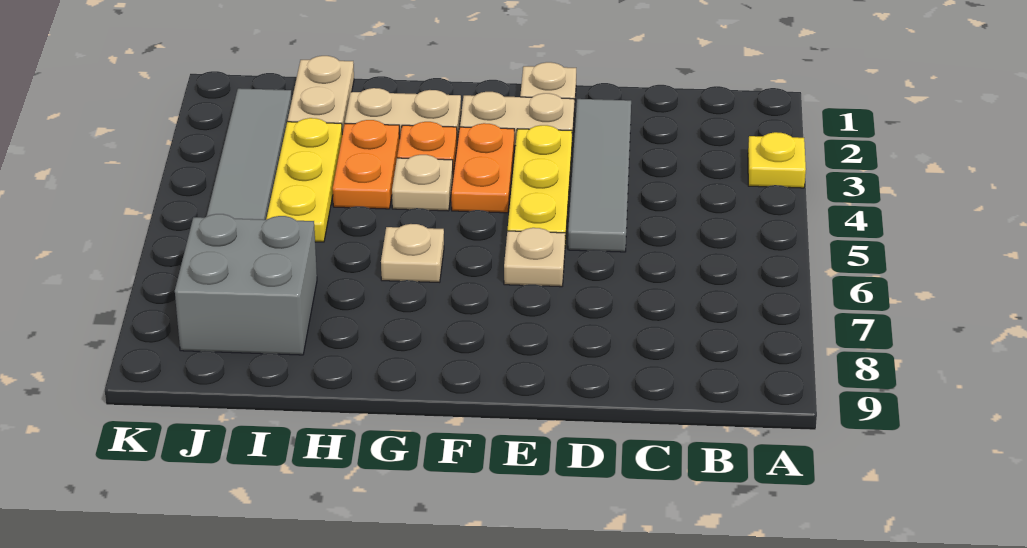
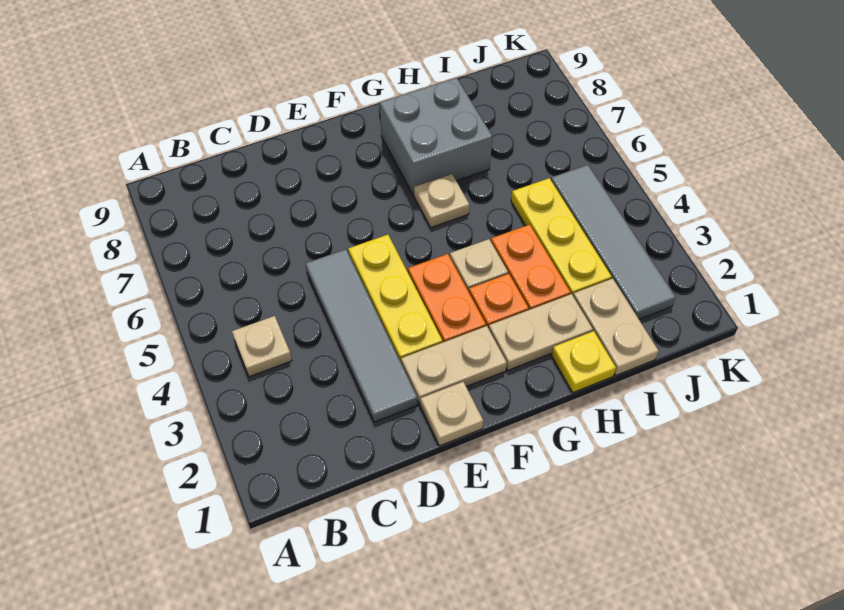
yellow plate A3 level 1 -> yellow plate H1 level 1
tan plate E6 level 1 -> tan plate B4 level 1
grey brick I7:J8 level 1 -> grey brick G7:H8 level 1

